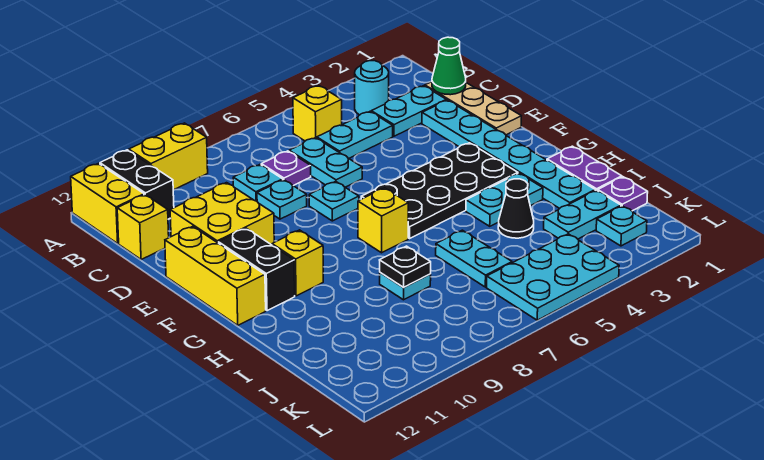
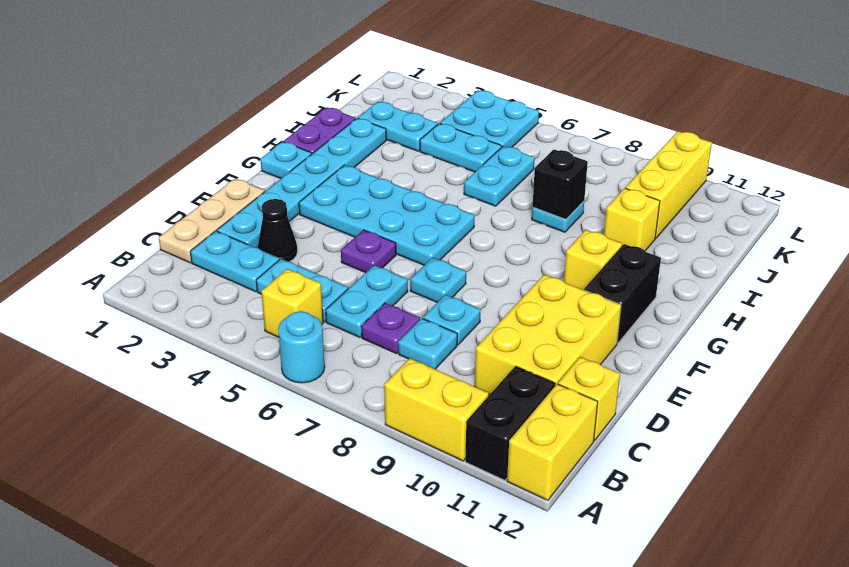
cyan round brick B3 level 1 -> cyan round brick A6 level 1
green cone C1 level 2 -> none
yellow brick D10:E11 level 1 -> yellow brick C10:E11 level 1
yellow brick E12:G12 level 1 -> yellow brick J10:L10 level 1
black plate F3:G6 level 1 -> cyan plate F3:G6 level 1
yellow brick G7 level 1 -> yellow brick I10 level 1
cyan plate H3:H4 level 1 -> cyan plate J4:J5 level 1
black cone I4 level 1 -> black cone D3 level 1
black plate I8 level 2 -> black brick I8 level 2
purple plate J1 level 1 -> purple plate E5 level 1
cyan plate K2 level 1 -> cyan plate G1 level 1
cyan plate K4:L6 level 1 -> cyan plate K4:L5 level 1

